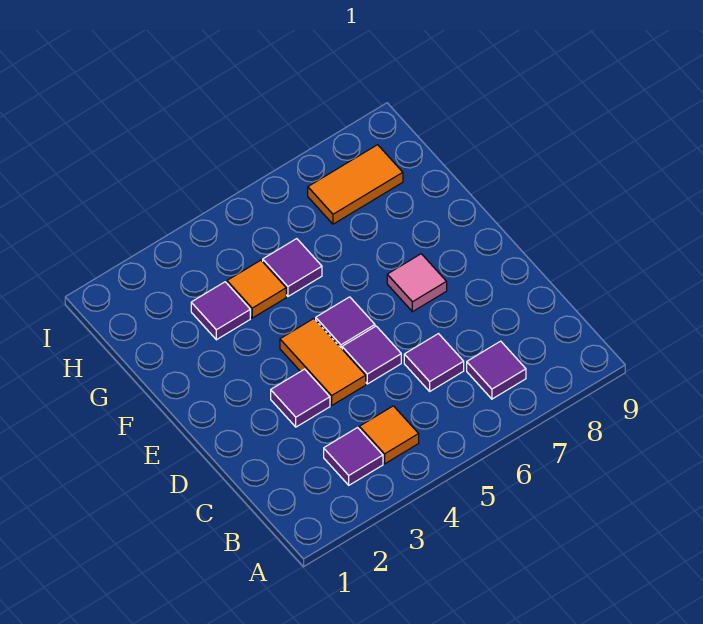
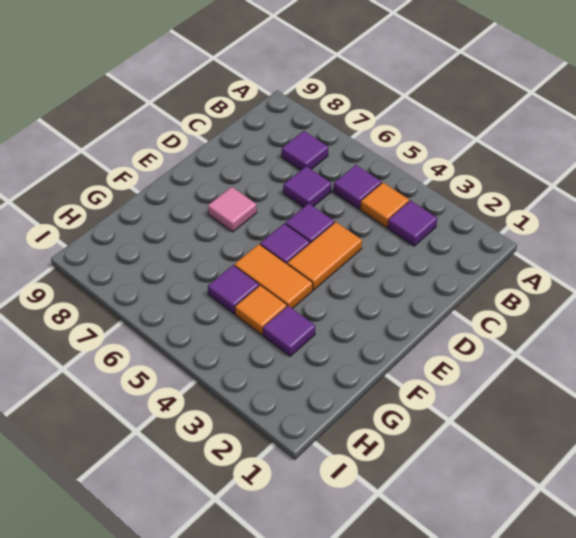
purple tile D3 level 1 -> purple tile B5 level 1
orange tile H7:H8 level 1 -> orange tile F4:F5 level 1

